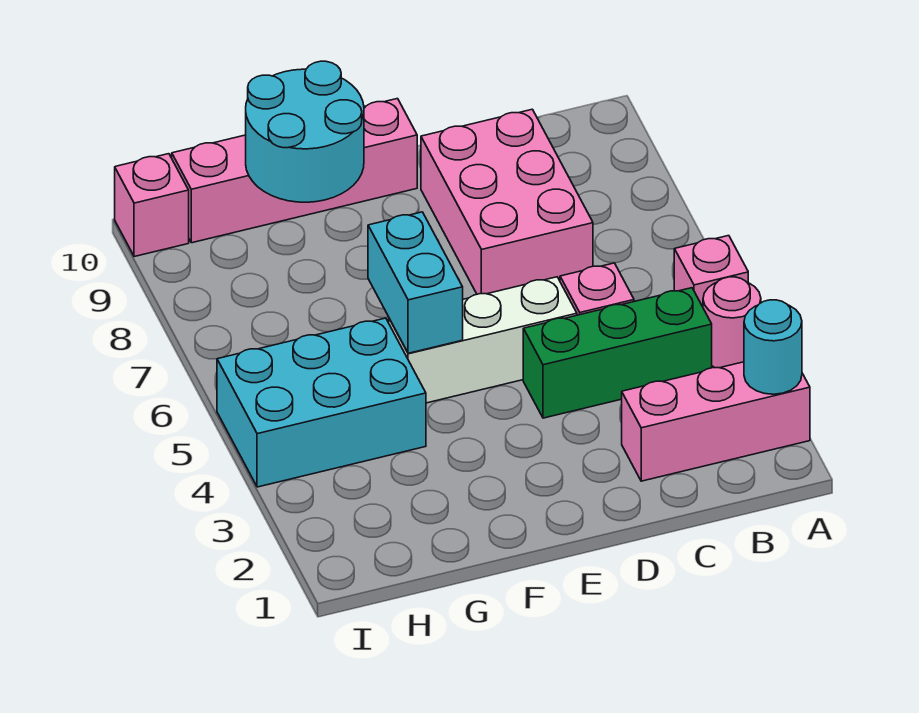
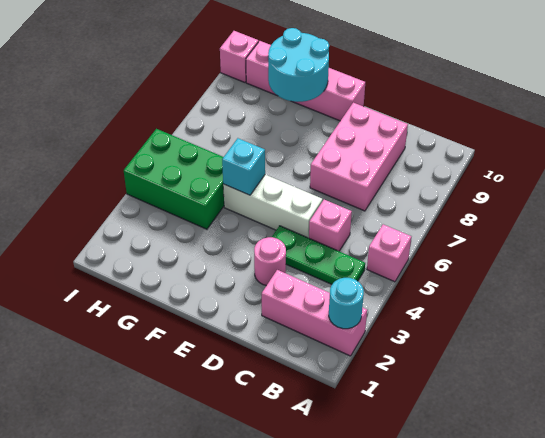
pink round brick A4 level 1 -> pink round brick D3 level 1
green brick B4:D4 level 1 -> green plate B4:D4 level 1
cyan brick F5:F6 level 2 -> cyan brick F5 level 2
cyan brick G4:I5 level 1 -> green brick G4:I5 level 1

